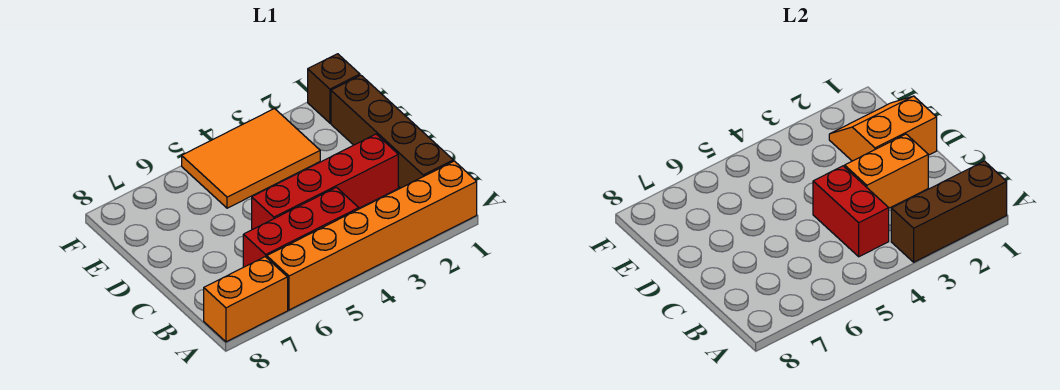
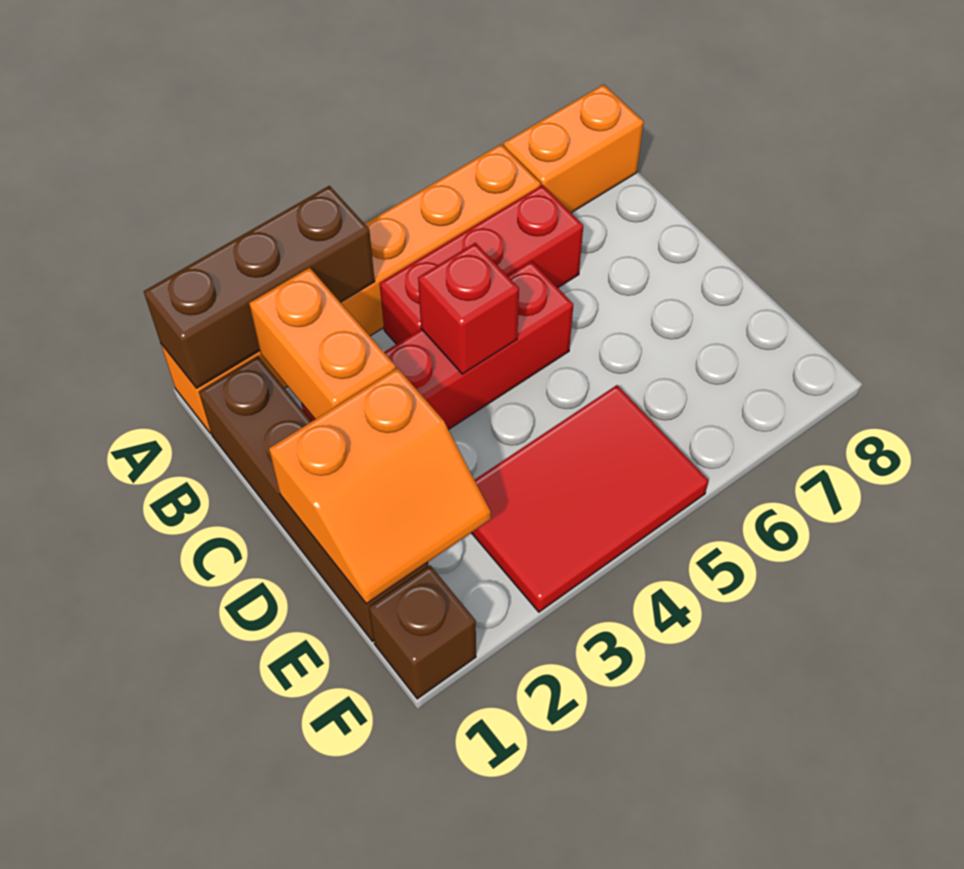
red brick B4:C4 level 2 -> red brick C4 level 2
orange brick C2:C3 level 2 -> orange brick B2:C2 level 2
orange tile E3:F5 level 1 -> red tile E3:F5 level 1

